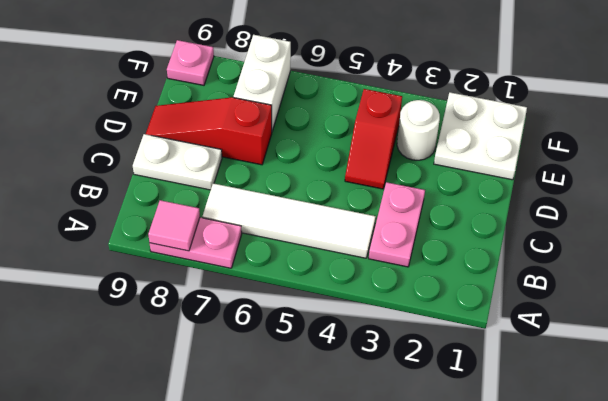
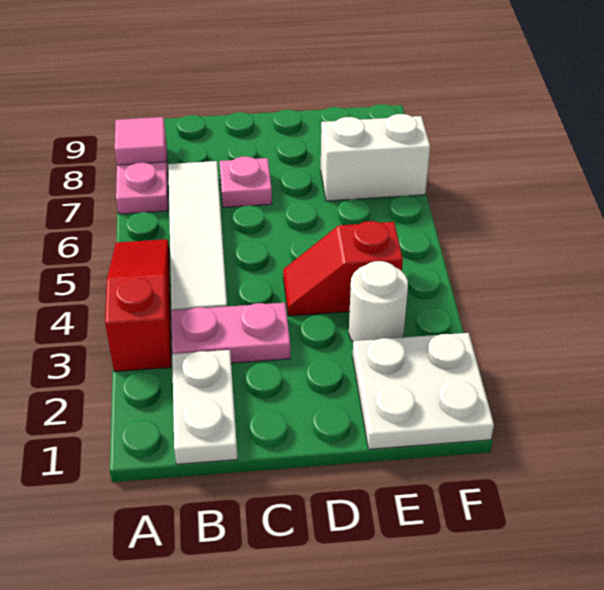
white plate C8:C9 level 1 -> white plate B1:B2 level 1
red slope D7:D9 level 1 top 7 -> red slope A3:A5 level 1 top 3
pink plate F9 level 1 -> pink plate C7 level 1

